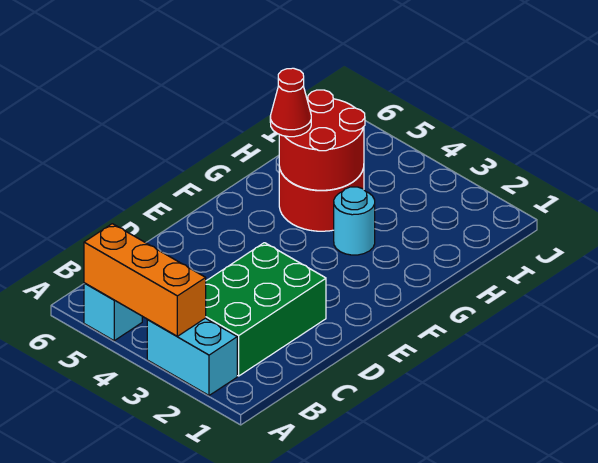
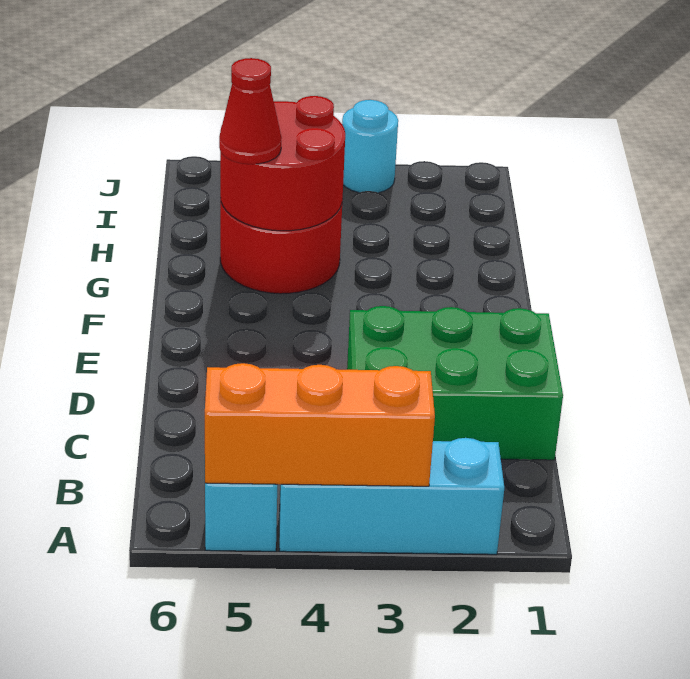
cyan brick A2:A3 level 1 -> cyan brick A2:A4 level 1
green brick B2:D3 level 1 -> green brick C1:D3 level 1
cyan round brick G3 level 1 -> cyan round brick J3 level 1

